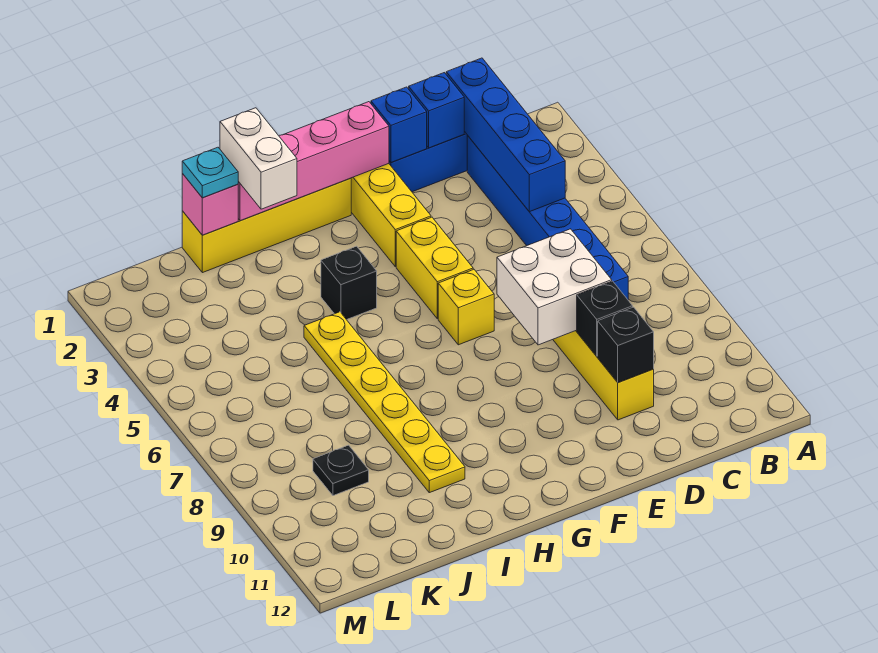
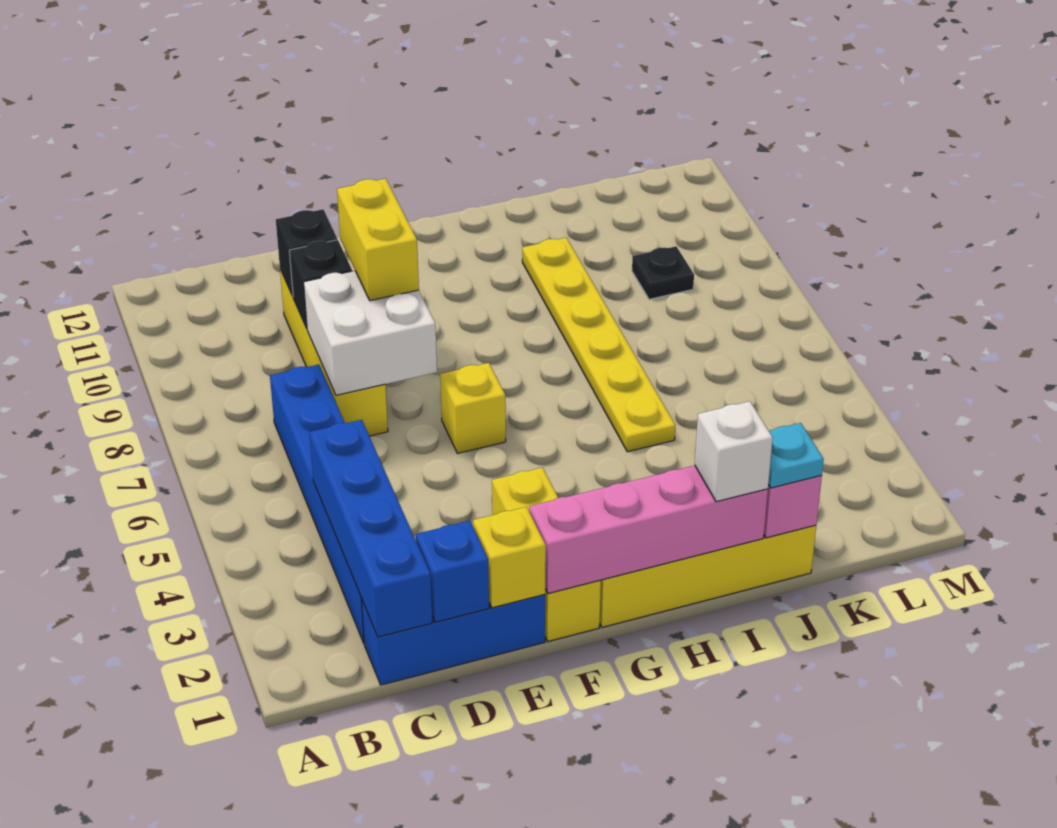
blue brick E1 level 2 -> yellow brick E1 level 2
yellow brick F4:F5 level 1 -> yellow brick E8:E9 level 3
black brick H4 level 1 -> none
white brick I1:I2 level 3 -> white brick I1 level 3

